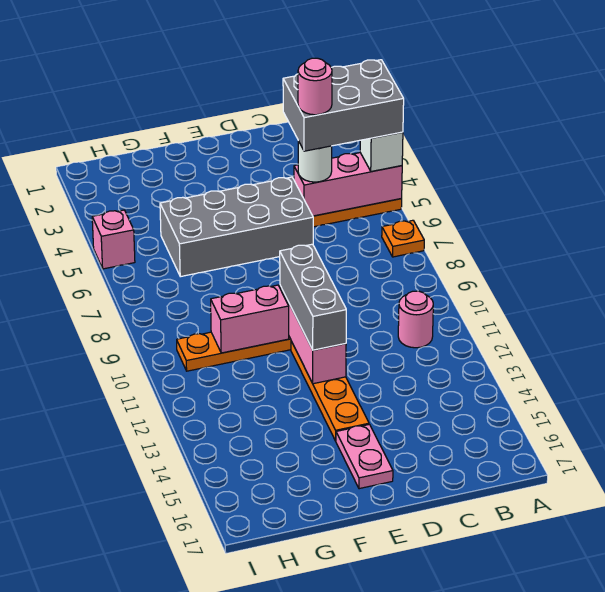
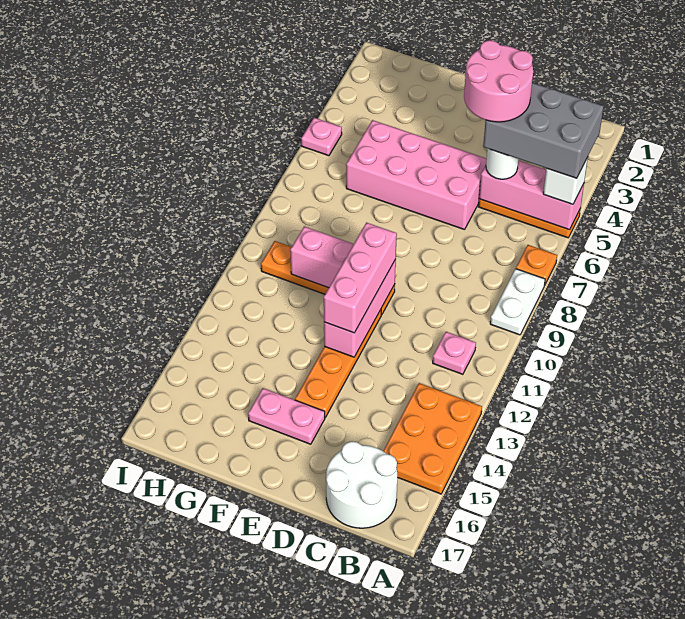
none -> white plate A8:A9 level 1
none -> orange plate A13:B15 level 1
pink round brick B11 level 1 -> pink plate B11 level 1
none -> white round brick B16:C17 level 1
pink round brick C5 level 5 -> pink round brick C4:D5 level 5
grey brick D5:G6 level 1 -> pink brick D5:G6 level 1
grey brick E10:E12 level 3 -> pink brick E10:E12 level 3
pink plate E15:E16 level 1 -> pink plate E15:F15 level 1
pink brick I5 level 1 -> pink plate I5 level 1

